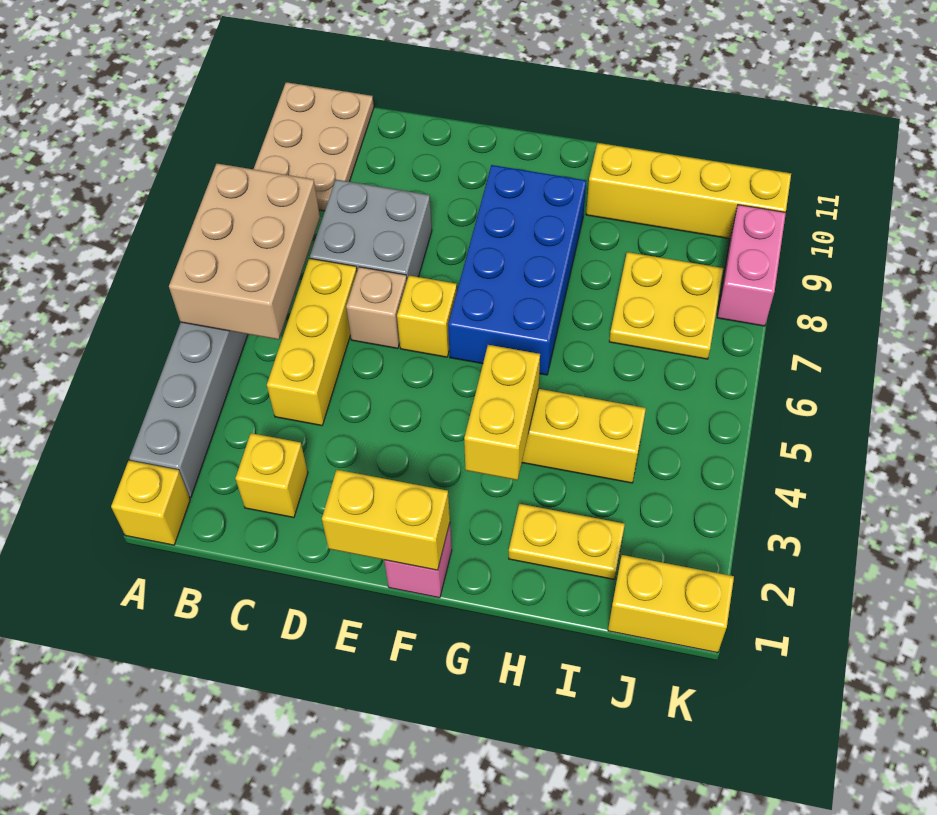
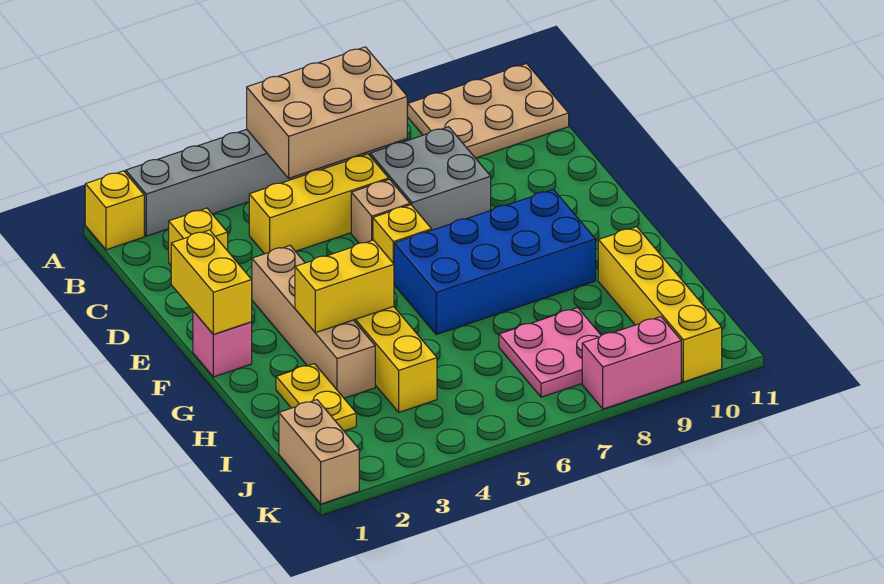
none -> tan brick E3:H3 level 1
yellow plate I7:J8 level 1 -> pink plate I7:J8 level 1
yellow brick J1:K1 level 1 -> tan brick J1:K1 level 1

